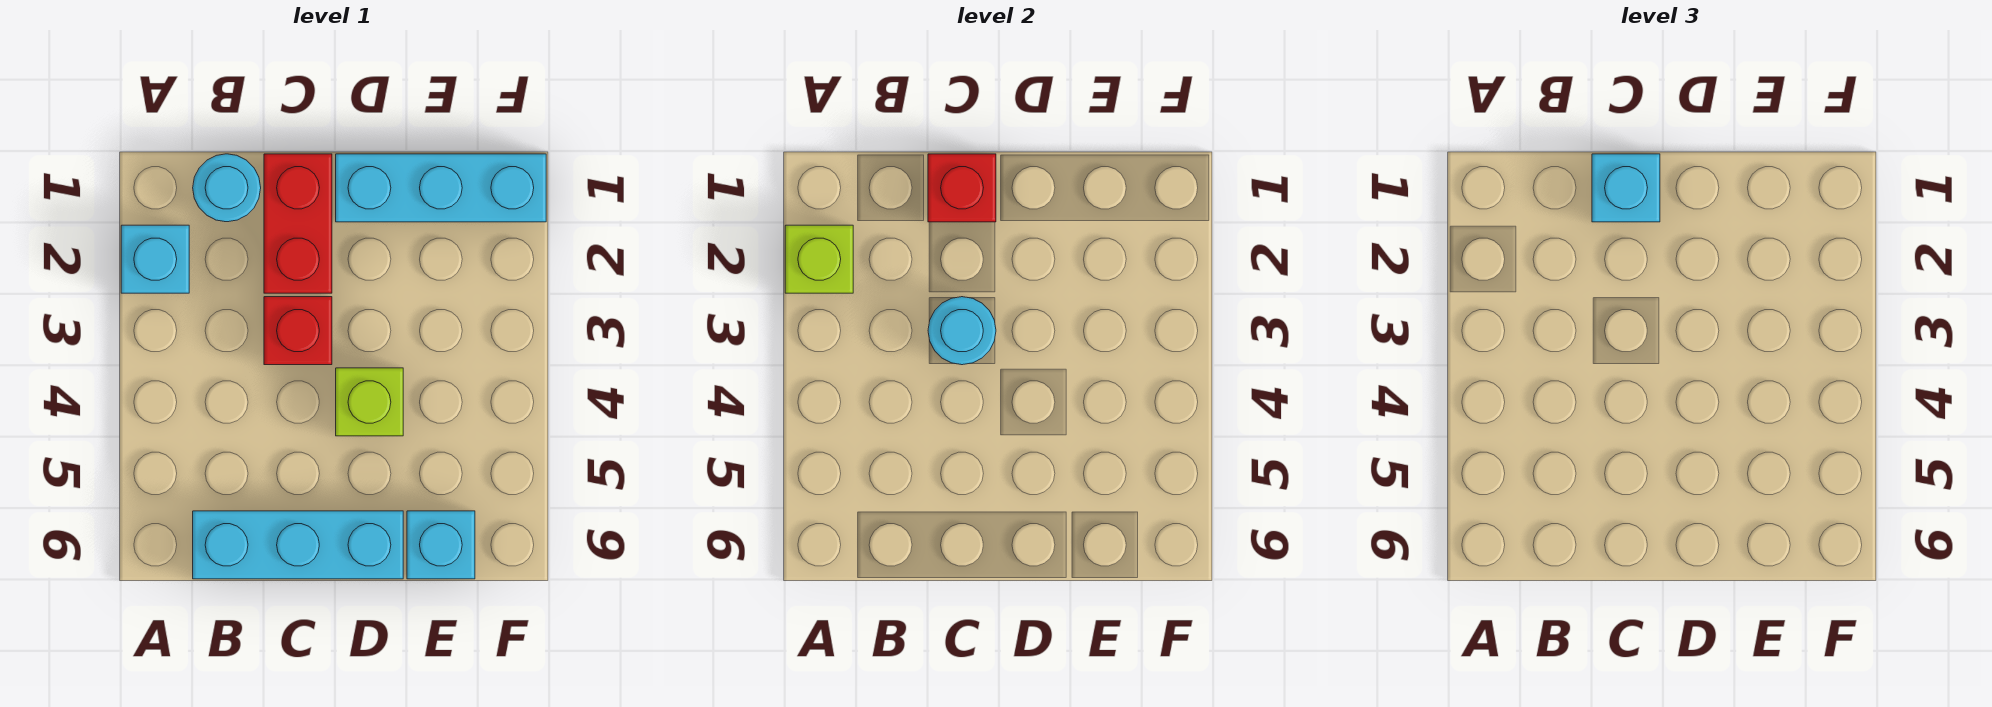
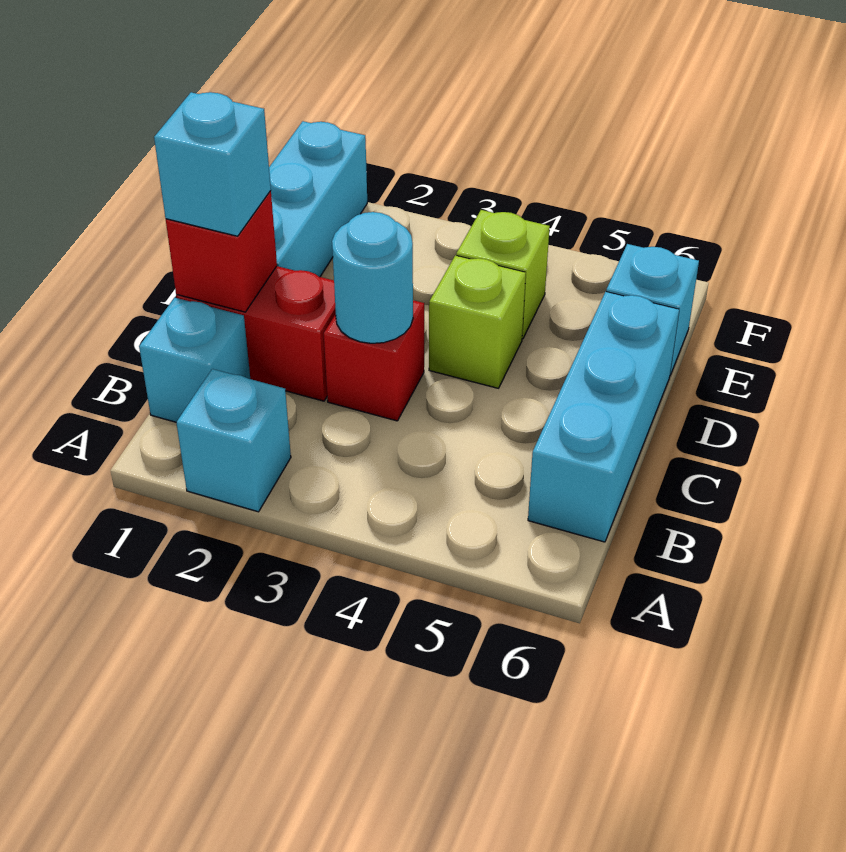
lime brick A2 level 2 -> lime brick E4 level 1
cyan round brick B1 level 1 -> cyan brick B1 level 1

